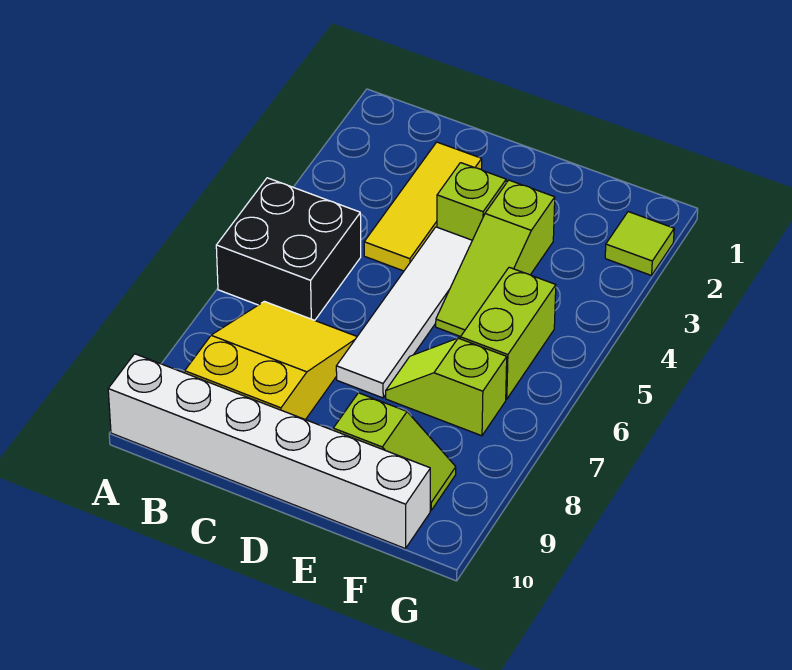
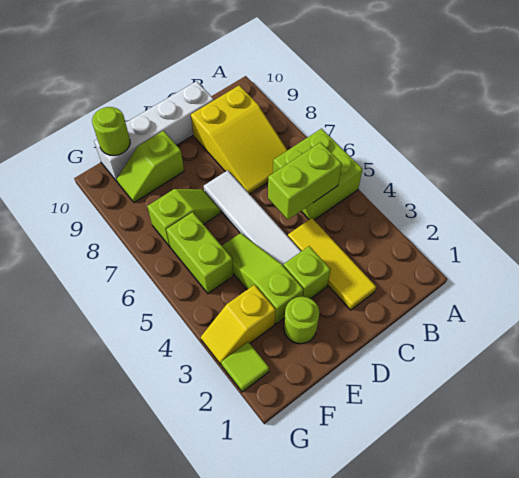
black brick A5:B6 level 1 -> lime brick A5:B6 level 1
white brick A10:F10 level 1 -> white brick C10:F10 level 1
none -> lime brick B5:C5 level 2
none -> lime round brick E2 level 1
none -> yellow slope F3:G3 level 1 top F
none -> lime round brick F10 level 2

